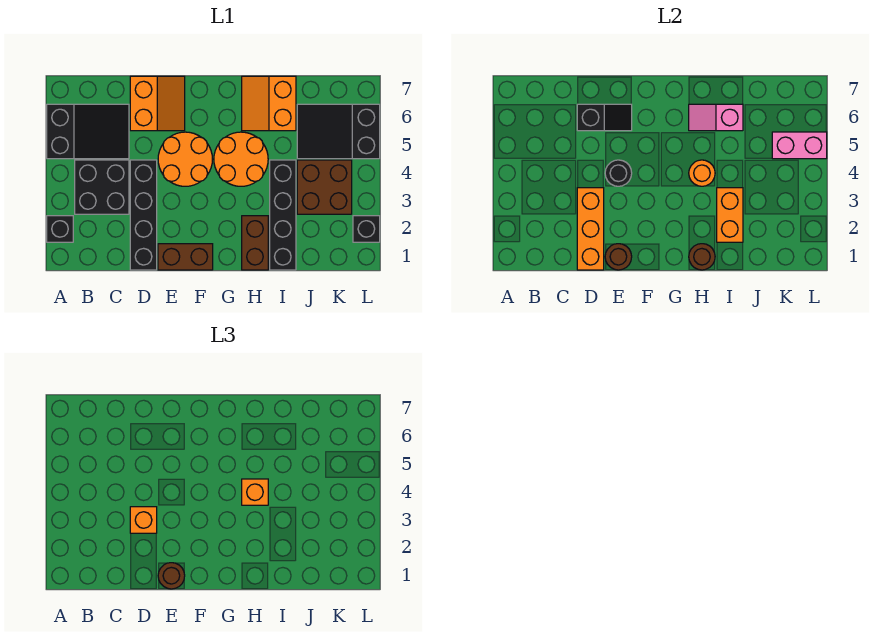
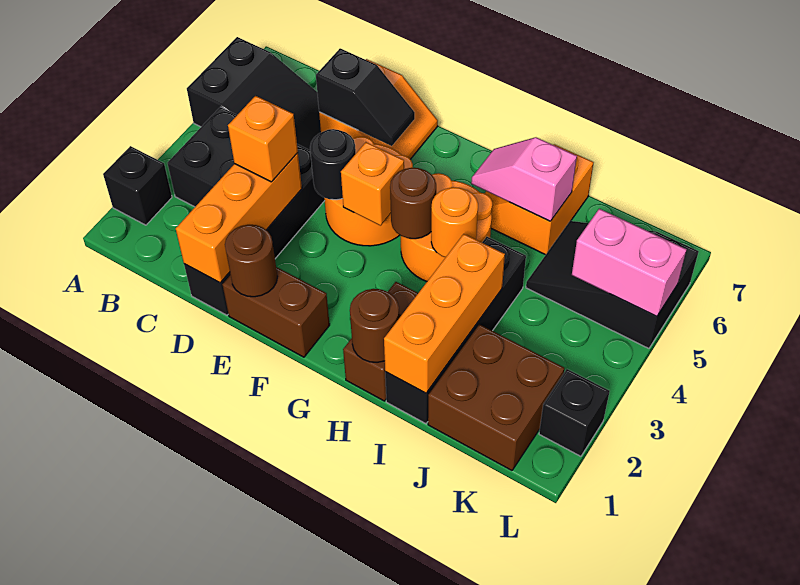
brown round brick E1 level 3 -> brown round brick G4 level 2
orange brick H4 level 3 -> orange brick F4 level 2
orange brick I2:I3 level 2 -> orange brick I1:I3 level 2
brown brick J3:K4 level 1 -> brown brick J1:K2 level 1

